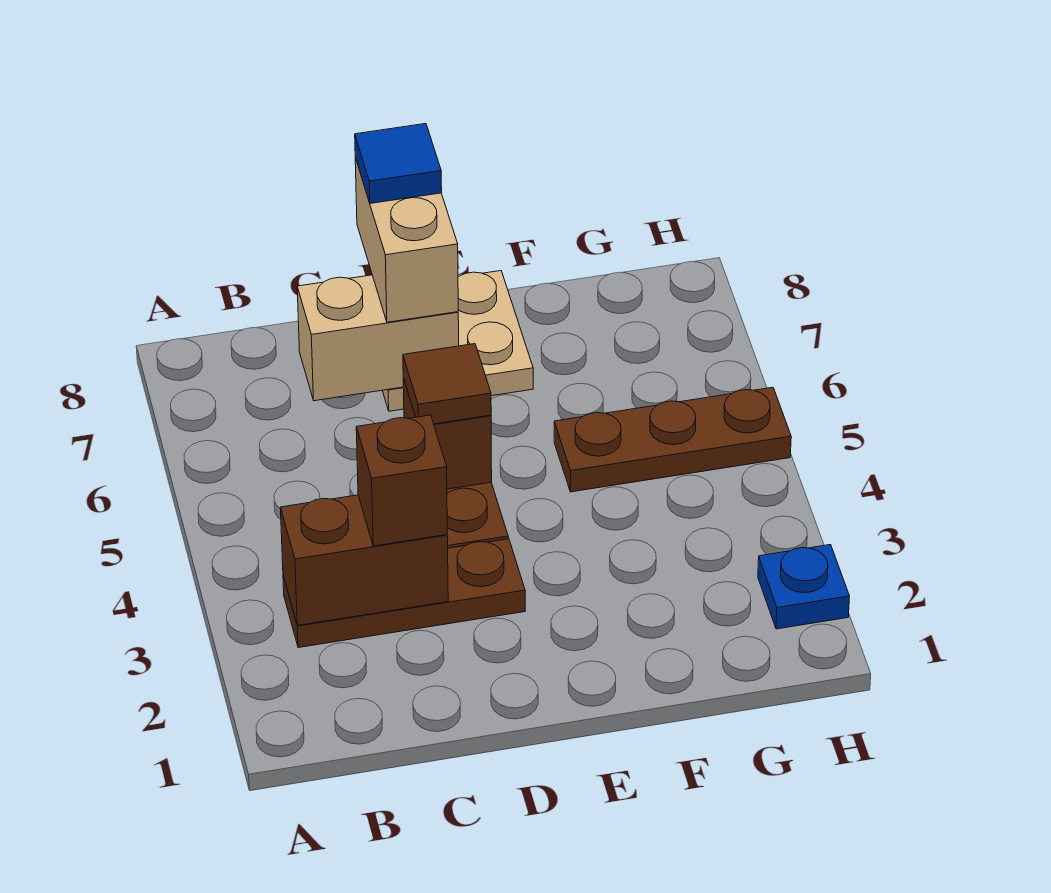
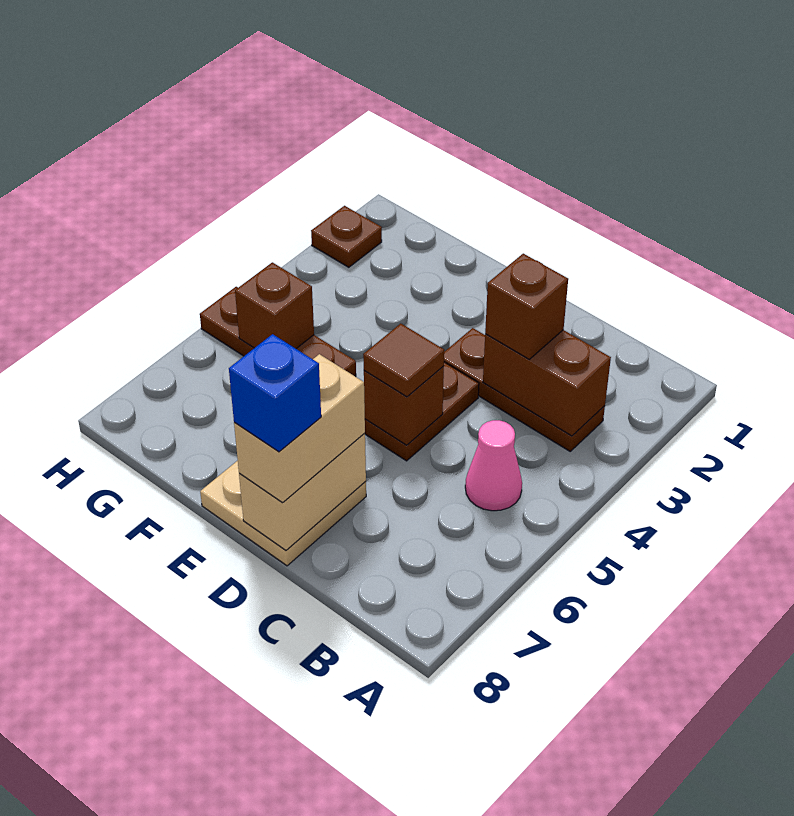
none -> pink cone B5 level 1
tan brick C7:D7 level 2 -> tan brick D7:D8 level 2
blue tile D8 level 4 -> blue brick D8 level 4
none -> brown brick G5 level 2
blue plate H2 level 1 -> brown plate H2 level 1

